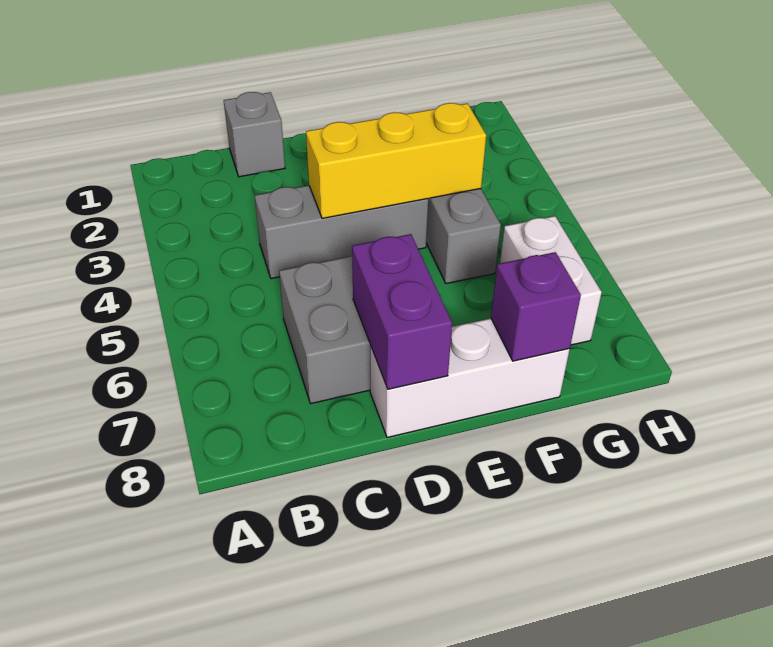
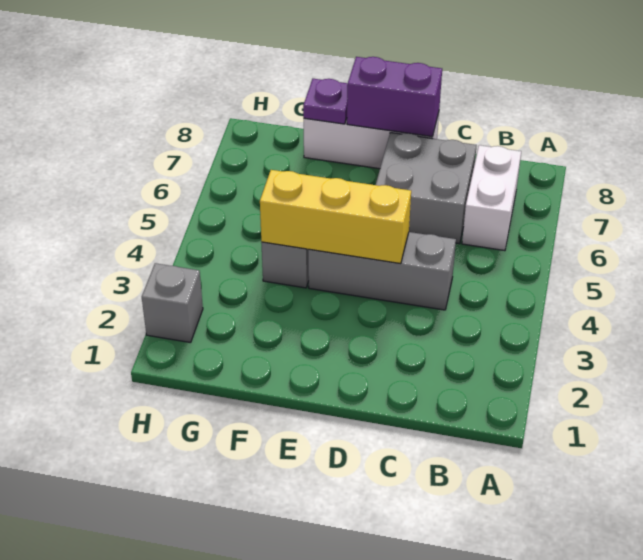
grey brick C1 level 1 -> grey brick H2 level 1
purple brick D7:D8 level 2 -> purple brick D8:E8 level 2
purple brick F8 level 2 -> purple plate F8 level 2
white brick G6:G7 level 1 -> white brick B6:B7 level 1

